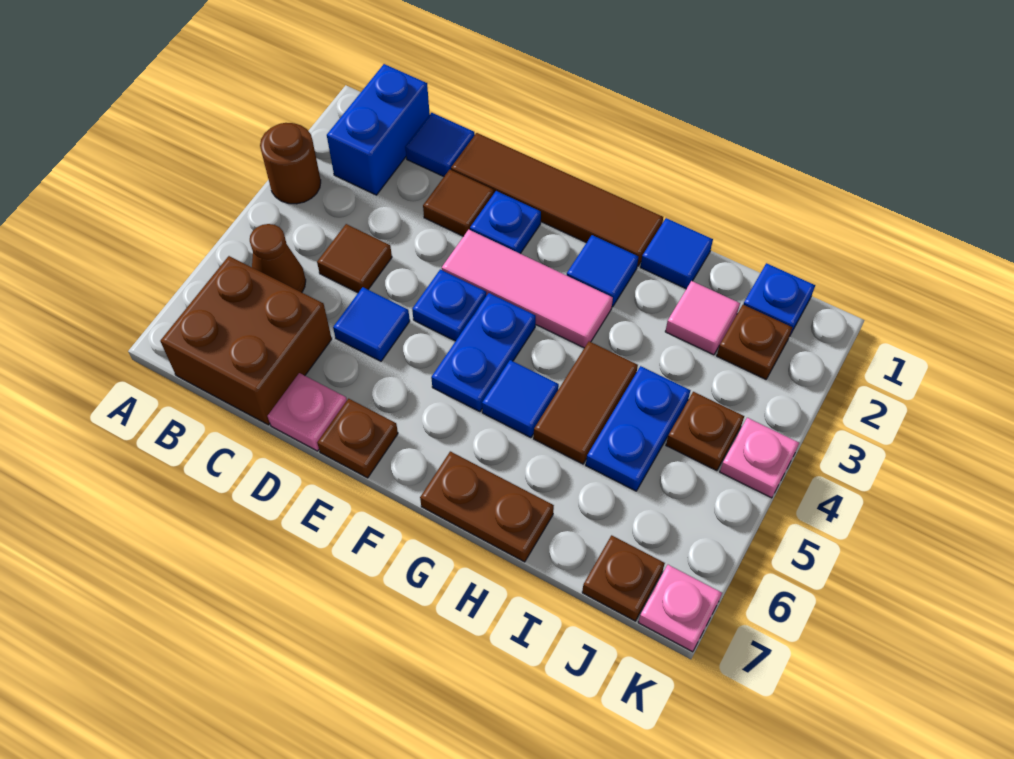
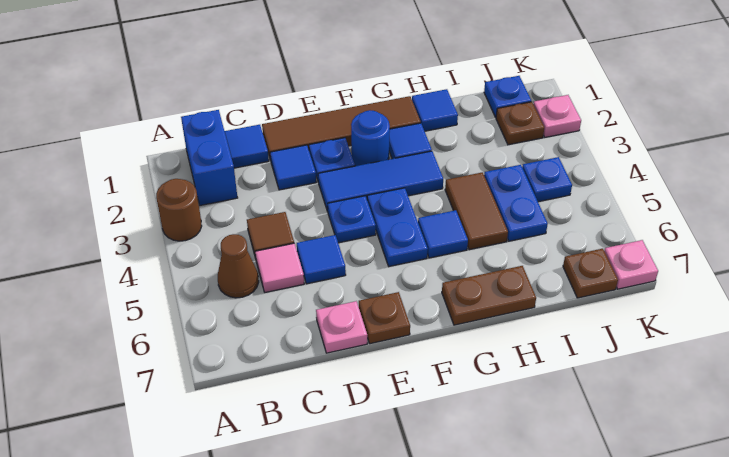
brown brick B6:C7 level 1 -> none
brown tile D2 level 1 -> blue tile D2 level 1
pink tile E3:G3 level 1 -> blue tile E3:G3 level 1
none -> blue round brick F2 level 1
pink tile I2 level 1 -> pink tile C5 level 1
brown plate J4 level 1 -> blue plate J4 level 1
pink plate K4 level 1 -> pink plate K2 level 1

